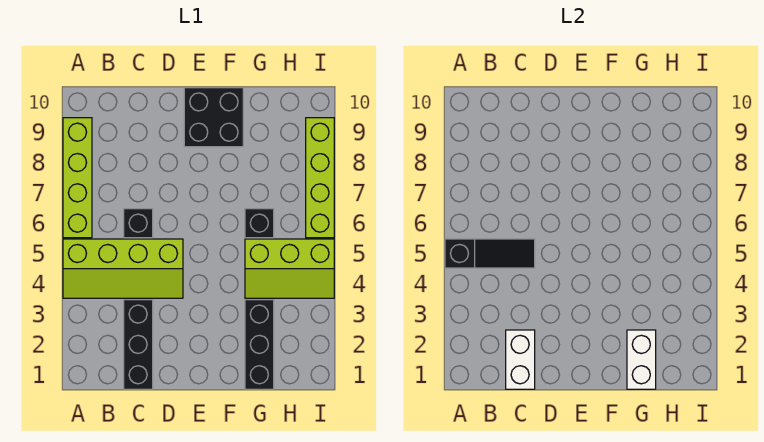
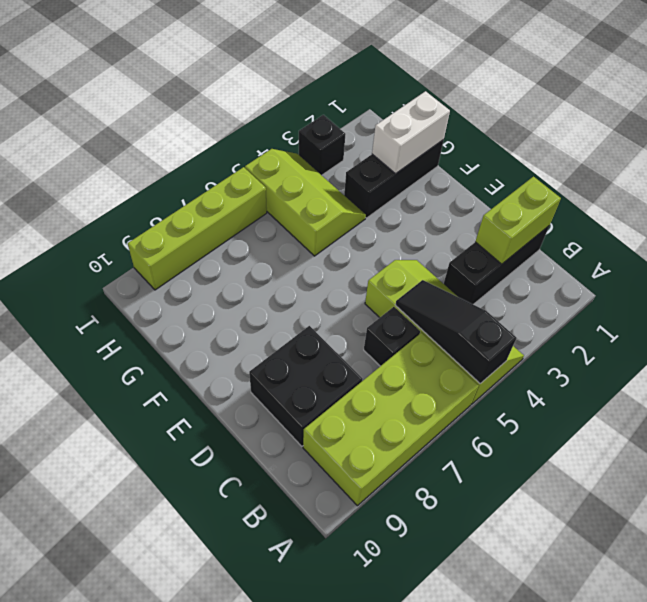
lime brick A6:A9 level 1 -> lime brick A6:B9 level 1
white brick C1:C2 level 2 -> lime brick C1:C2 level 2
black brick E9:F10 level 1 -> black brick C8:D9 level 1
black brick G6 level 1 -> black brick I3 level 1

